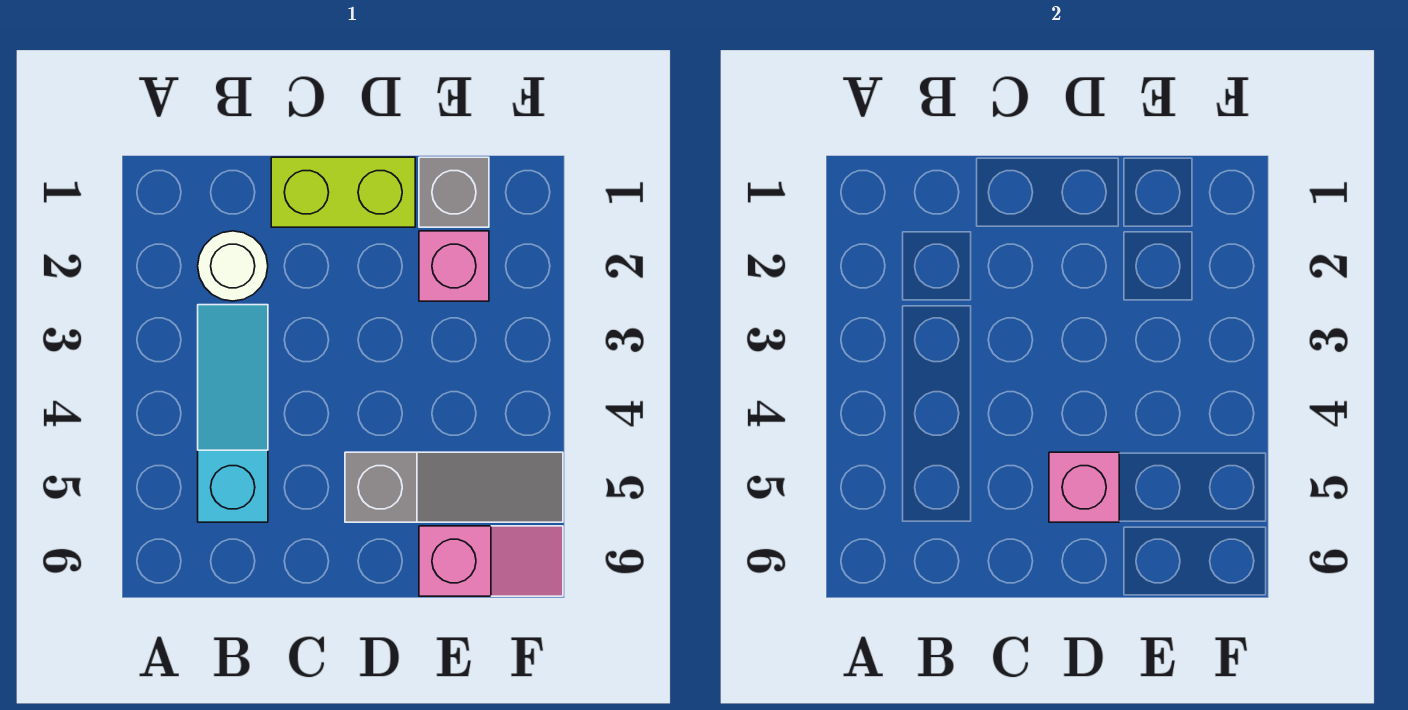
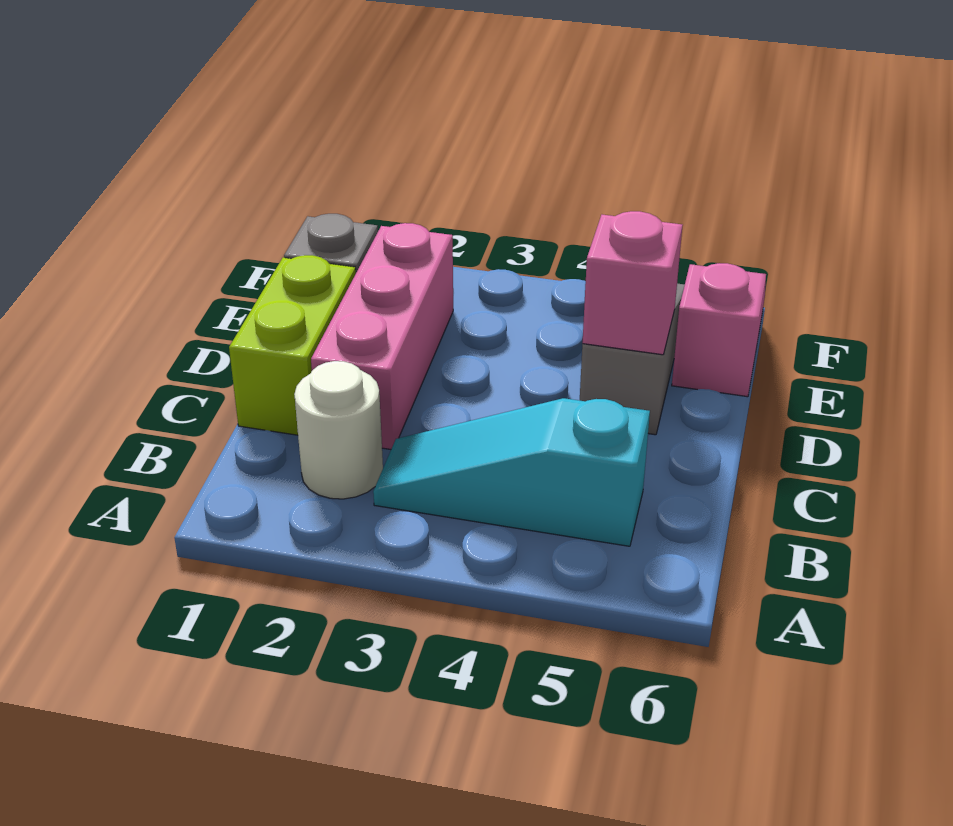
pink brick E2 level 1 -> pink brick C2:E2 level 1

